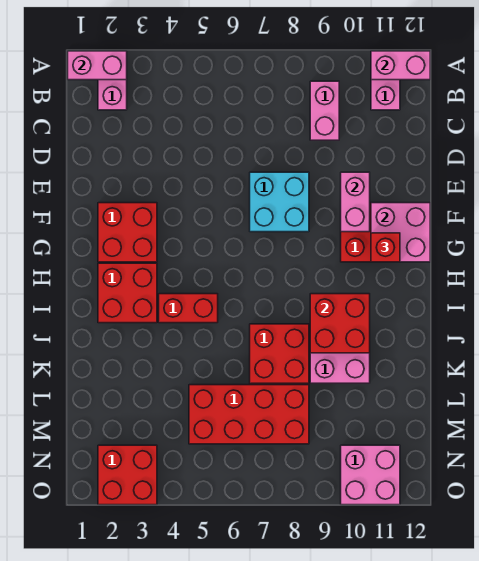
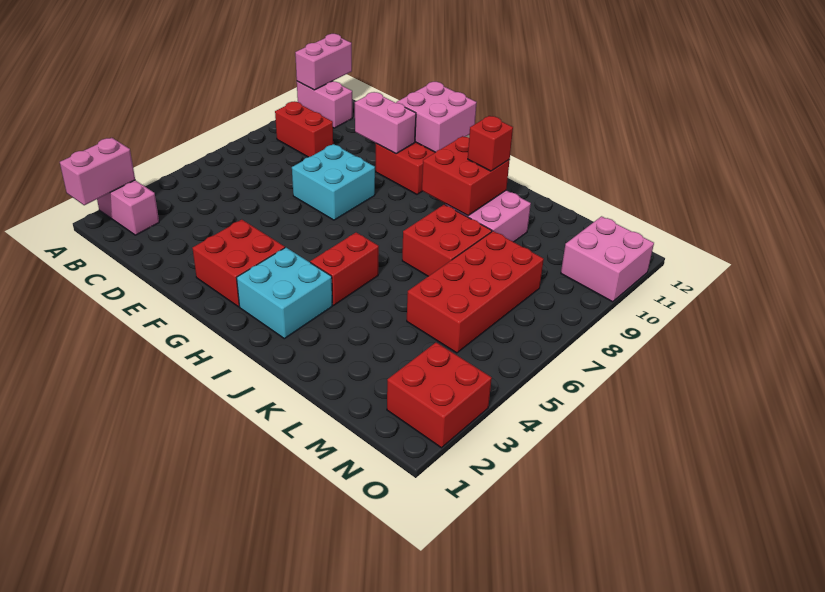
pink brick B9:C9 level 1 -> red brick B9:C9 level 1
red brick G11 level 3 -> red brick J10 level 3
red brick H2:I3 level 1 -> cyan brick H2:I3 level 1

